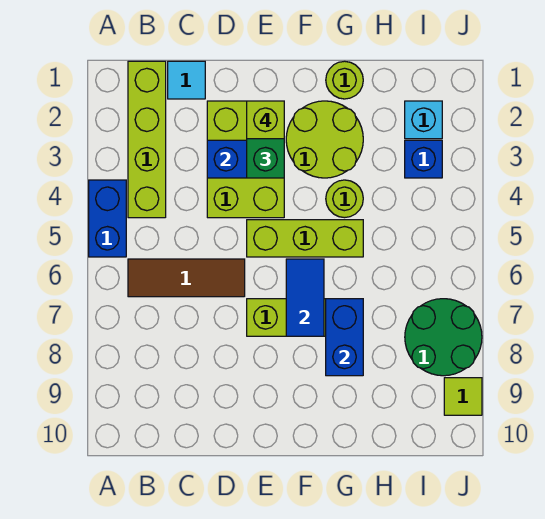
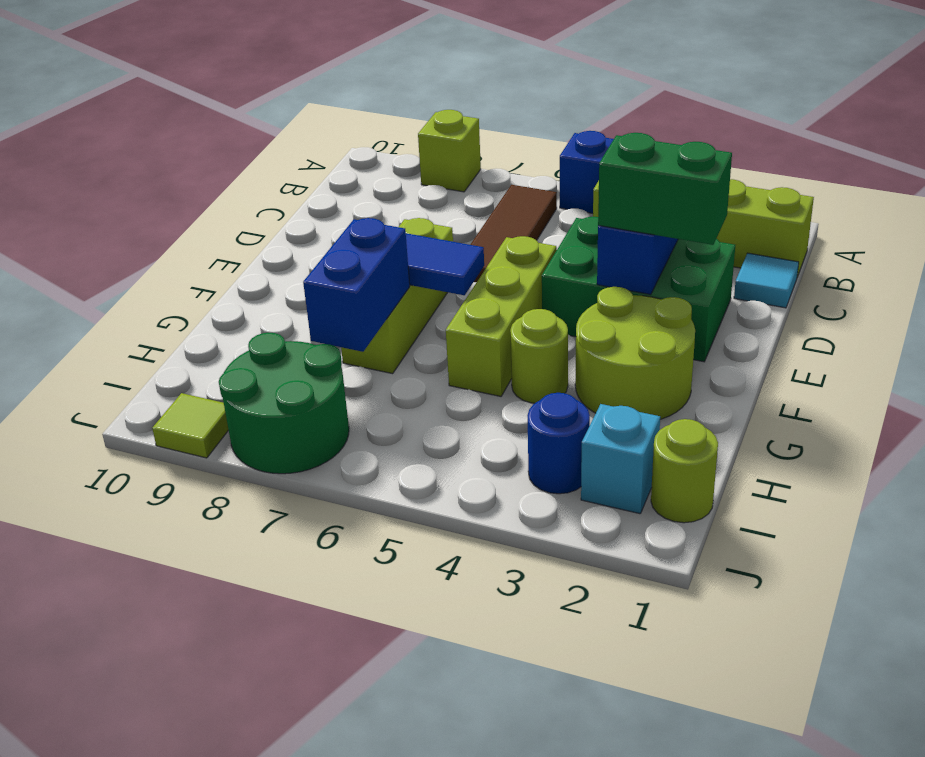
lime brick D2:E4 level 1 -> green brick D2:E4 level 1
lime brick E2 level 4 -> lime brick A8 level 1
lime round brick G1 level 1 -> lime round brick I1 level 1
blue brick G7:G8 level 2 -> blue brick G7:H7 level 2
blue brick I3 level 1 -> blue round brick I3 level 1

